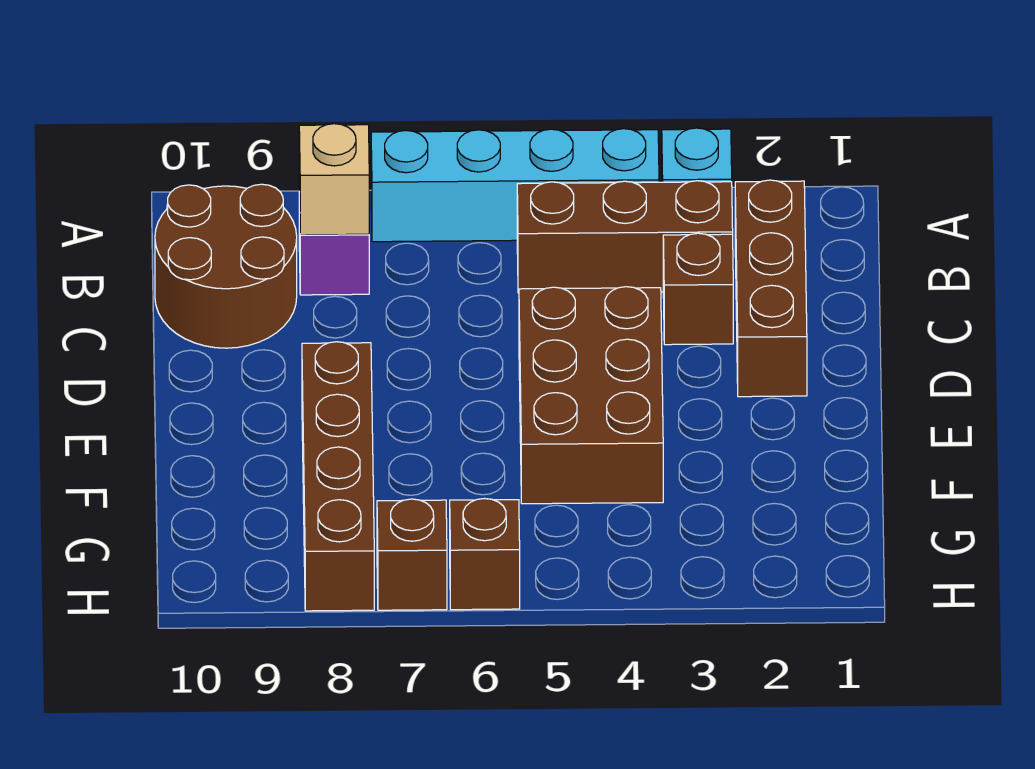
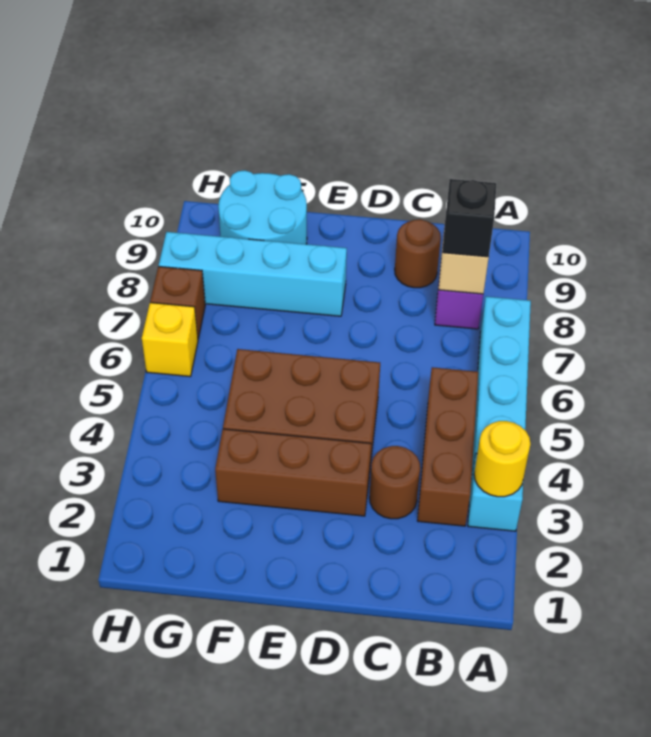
none -> yellow round brick A3 level 2
brown brick B2:D2 level 1 -> brown brick D3:F3 level 1
none -> black brick B8 level 3
brown round brick B9:C10 level 1 -> brown round brick C9 level 1
brown brick C3 level 1 -> brown round brick C3 level 1
brown brick E8:H8 level 1 -> cyan brick E8:H8 level 1
none -> cyan round brick F9:G10 level 1
brown brick H6 level 1 -> yellow brick H6 level 1

